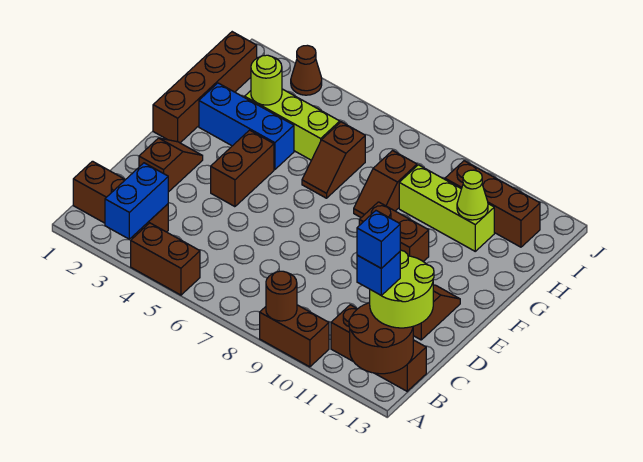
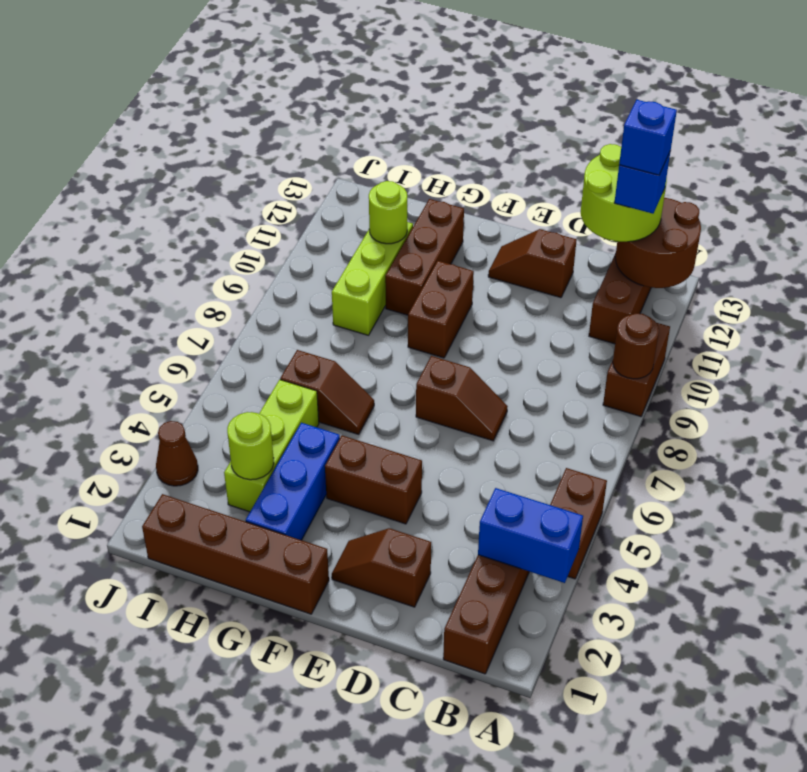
brown slope G8:H8 level 1 top H -> brown slope D7:E7 level 1 top E
lime cone H11 level 2 -> lime round brick H11 level 2
brown brick I10:I12 level 1 -> brown brick G10:G12 level 1

